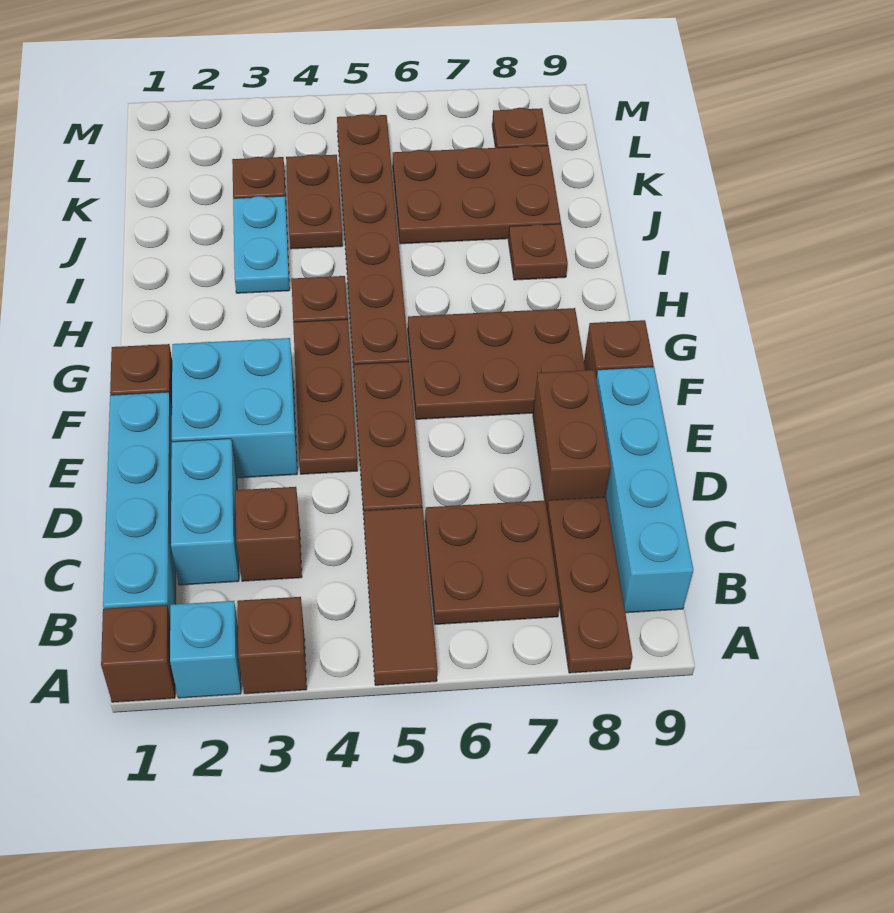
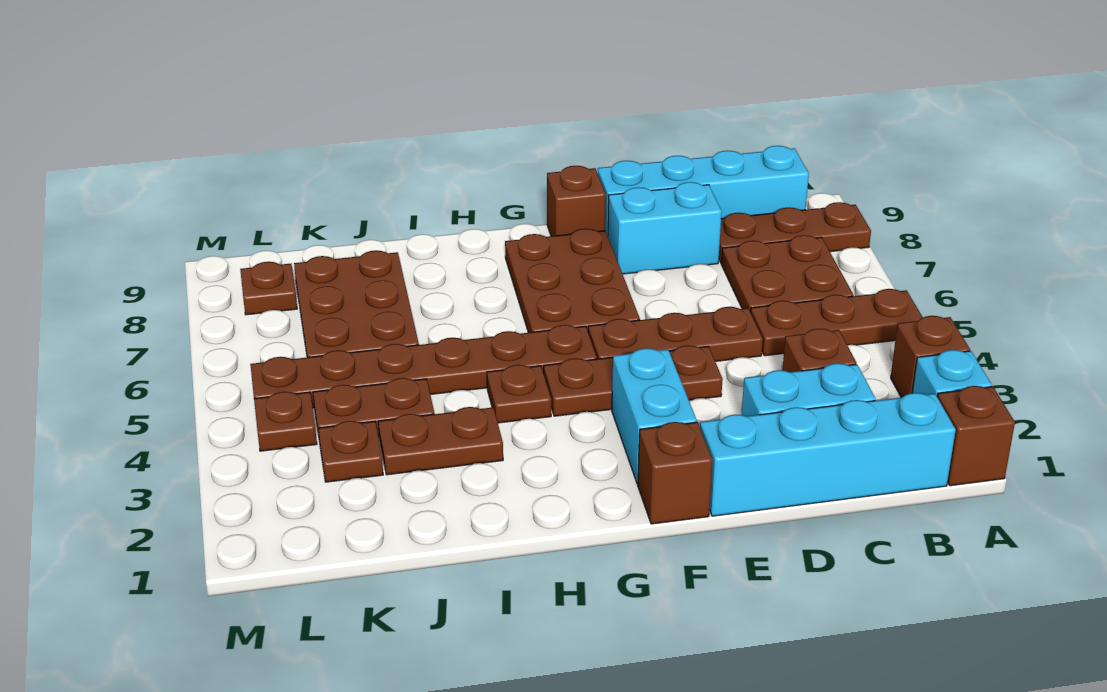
brown tile A5:C5 level 1 -> brown plate A5:C5 level 1
brown brick D8:E8 level 1 -> cyan brick D8:E8 level 1
cyan brick E2:F3 level 1 -> cyan brick F2:F3 level 1
cyan plate I3:J3 level 1 -> brown plate I3:J3 level 1
brown plate I8 level 1 -> brown plate L4 level 1

